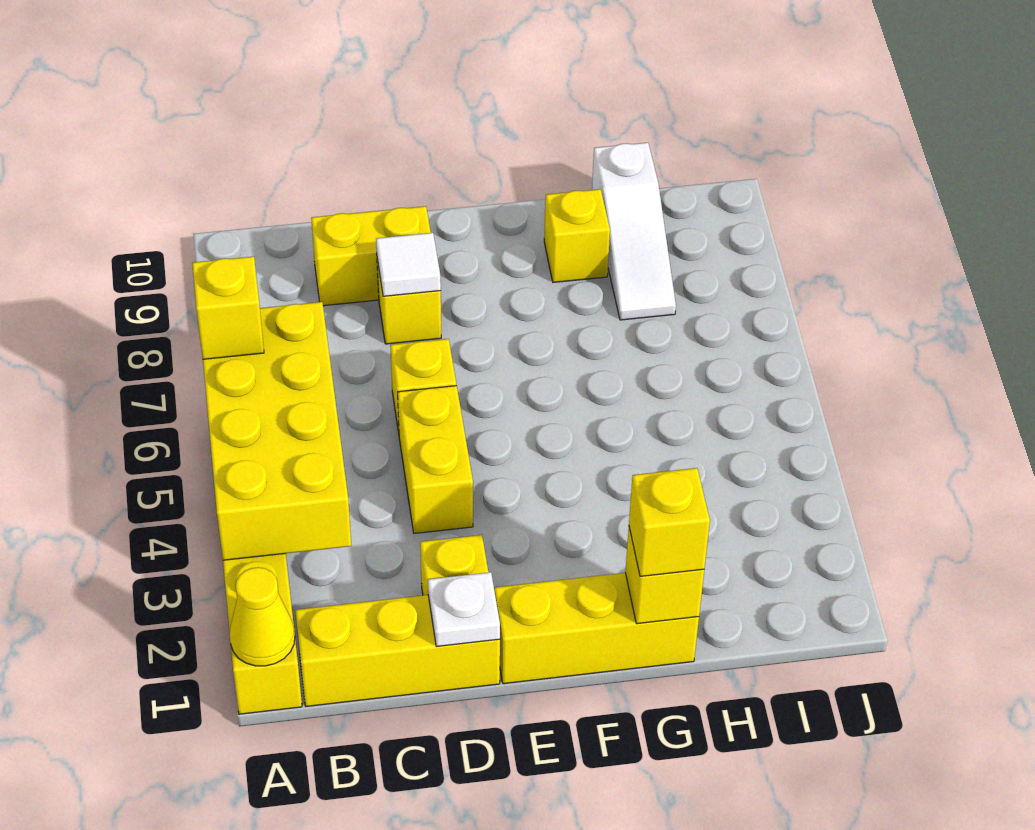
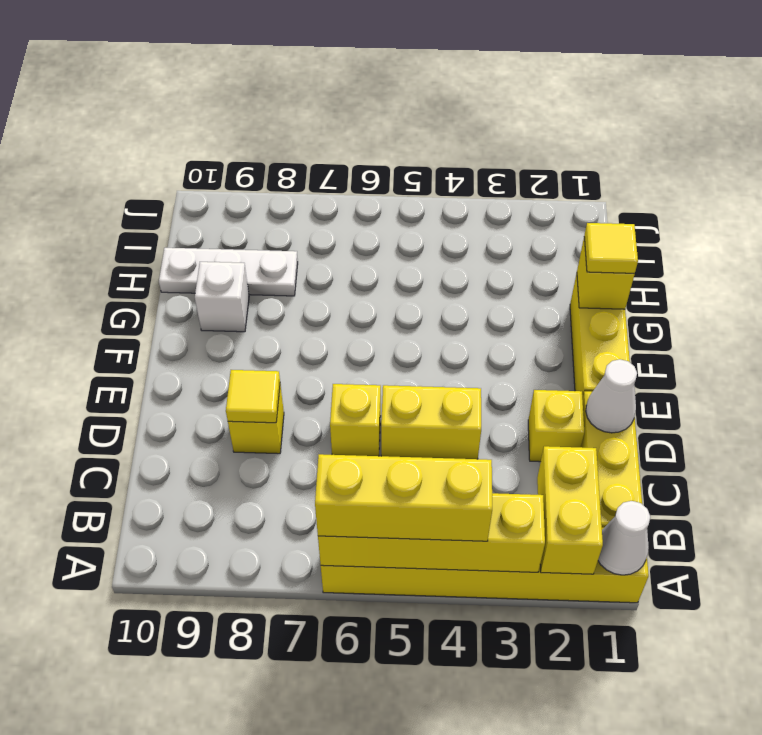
yellow cone A1 level 2 -> white cone A1 level 2
yellow brick A3:B6 level 2 -> yellow brick A3:A6 level 2
yellow brick A6 level 3 -> yellow brick A4:A6 level 3
yellow brick C9:D9 level 1 -> yellow brick A2:B2 level 2
white plate D1 level 2 -> white cone D1 level 2
white tile D8 level 2 -> yellow tile D8 level 2
yellow brick G1 level 3 -> yellow tile G1 level 3
yellow brick G9 level 1 -> white brick G9 level 1
white slope H8:H10 level 1 top 10 -> white plate H8:H10 level 1

